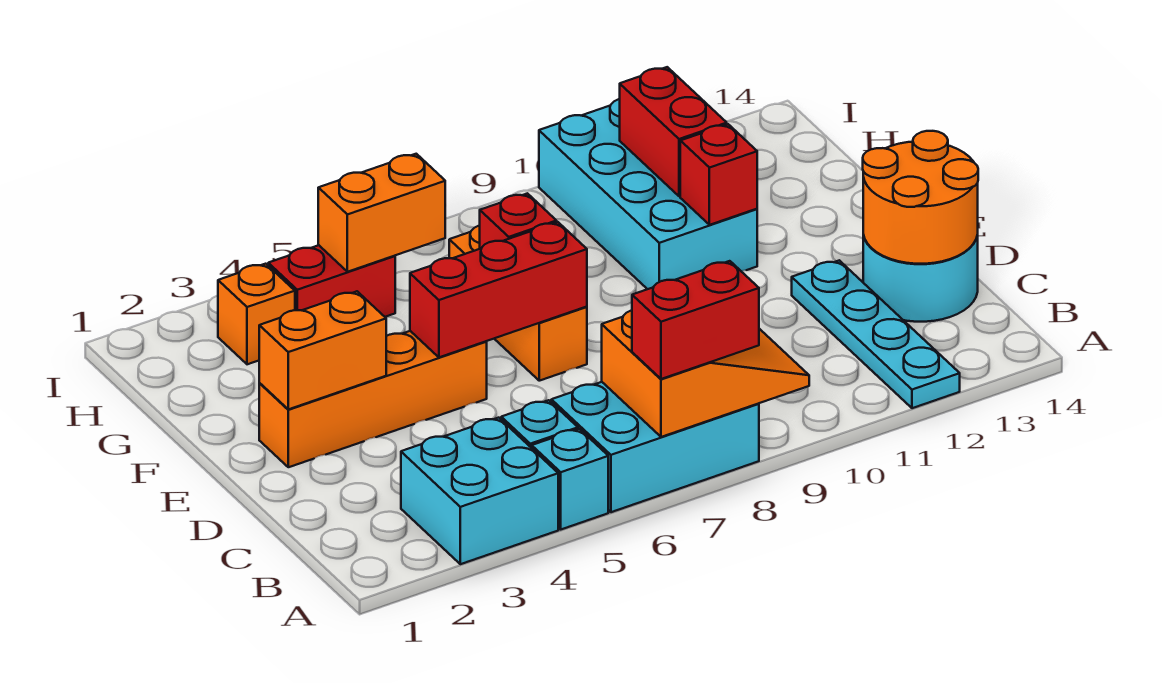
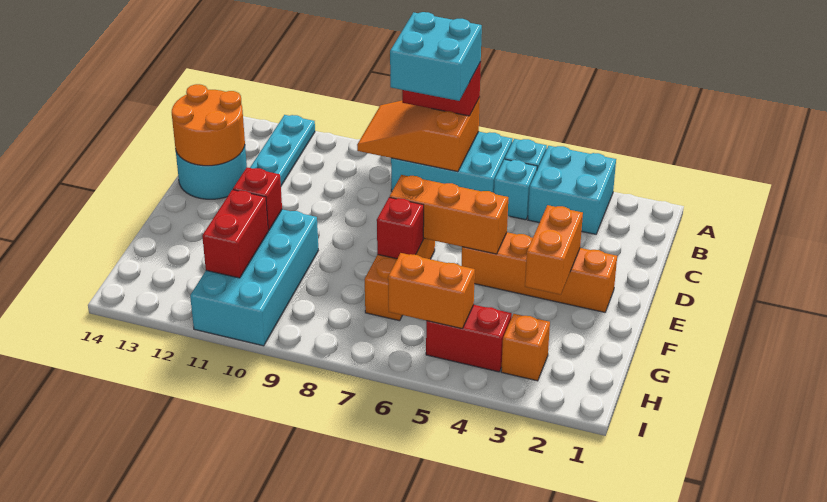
none -> cyan brick A7:B8 level 4
orange brick E2:E3 level 2 -> orange brick E3:F3 level 2
red brick E5:E7 level 2 -> orange brick E5:E7 level 2

